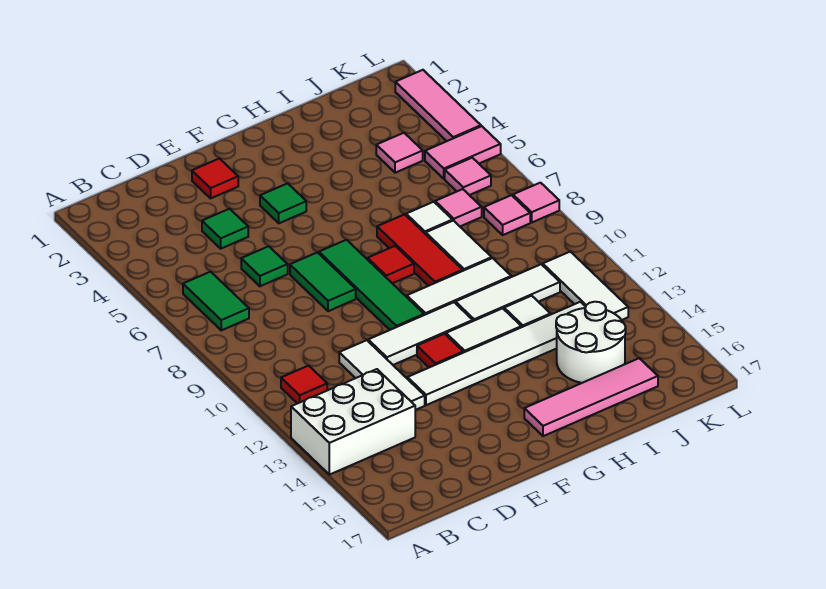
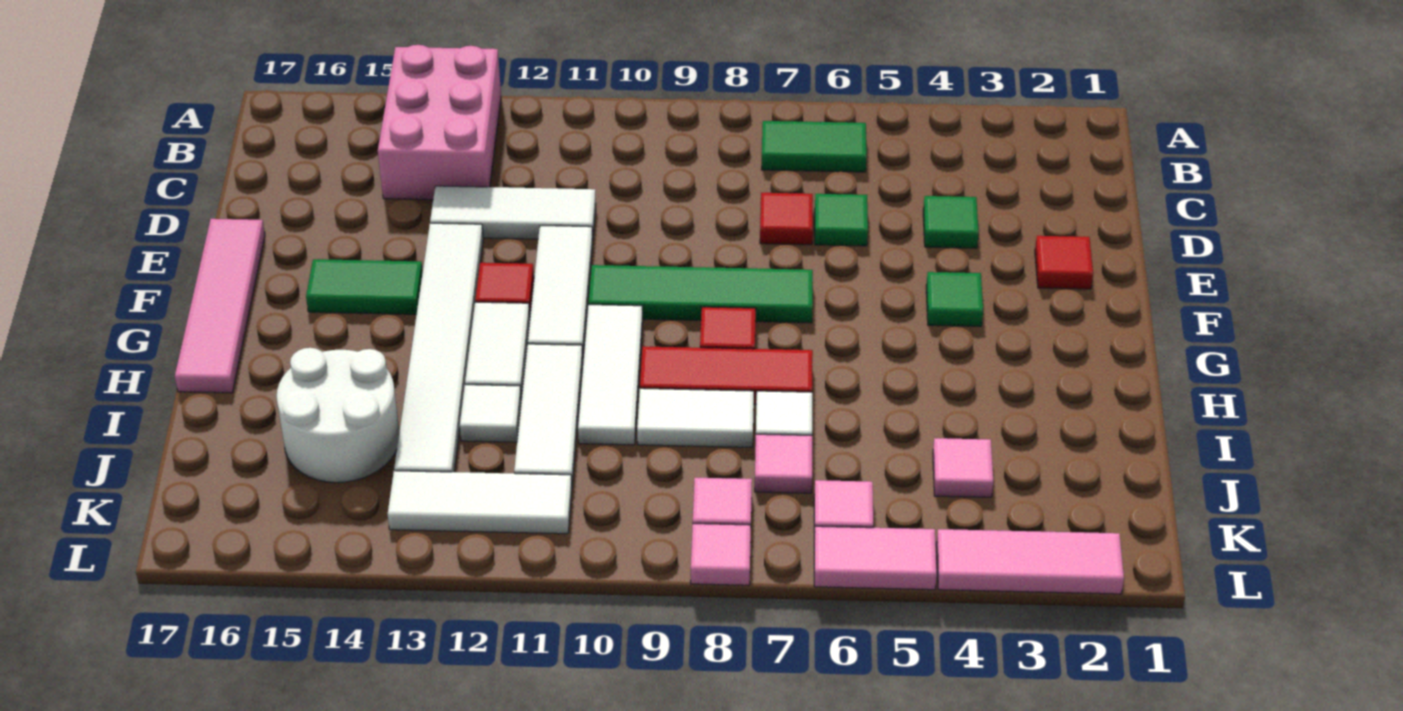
white brick A13:C14 level 1 -> pink brick A13:C14 level 1
red tile B11 level 1 -> red tile D7 level 1
green tile E7:E8 level 1 -> green tile F14:F15 level 1
pink tile G16:J16 level 1 -> pink tile E17:H17 level 1
pink tile K5:L5 level 1 -> pink tile L5:L6 level 1

